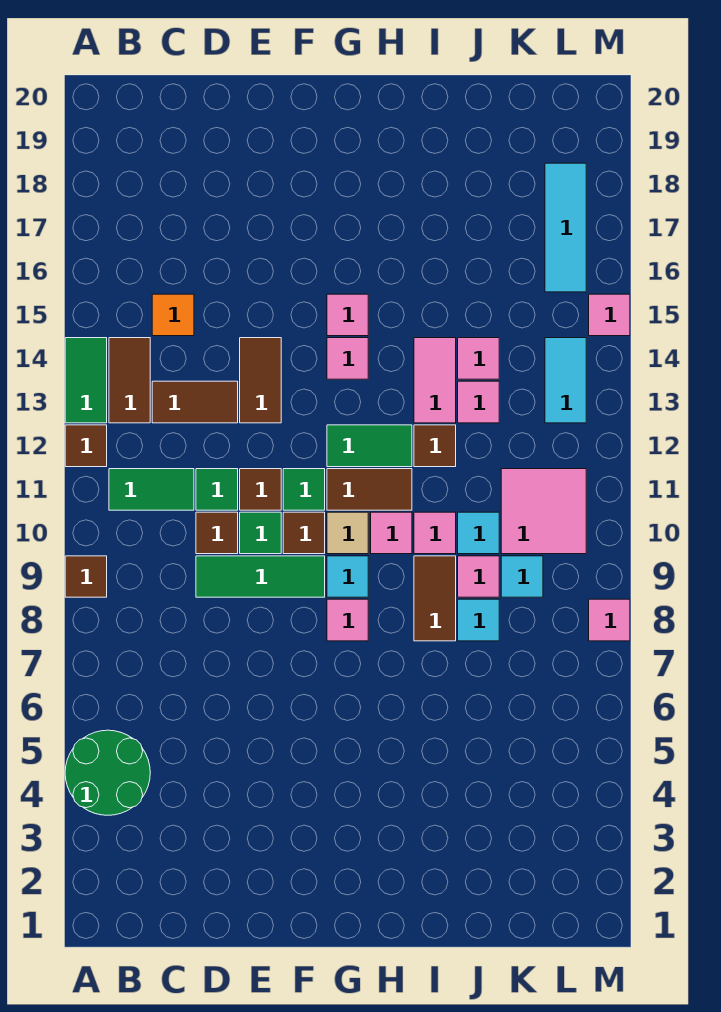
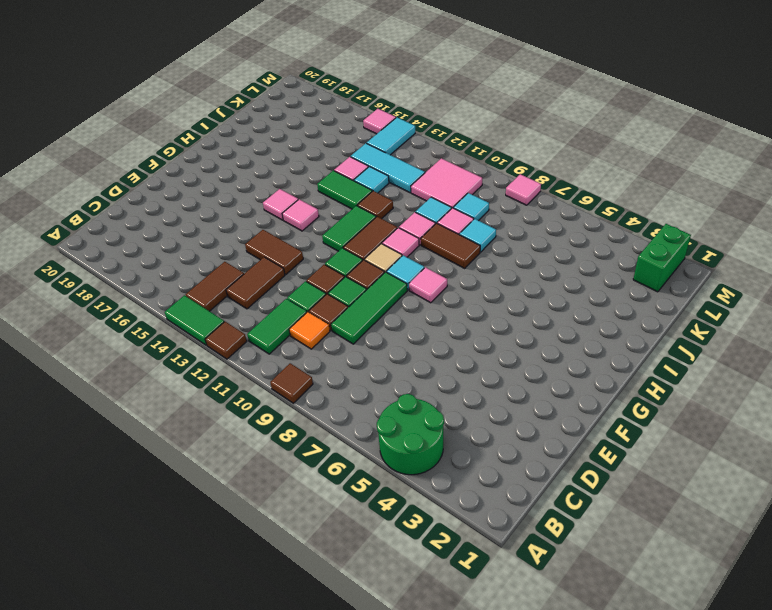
brown tile B13:B14 level 1 -> brown tile B14:C14 level 1
orange tile C15 level 1 -> orange tile C10 level 1
pink tile I13:I14 level 1 -> green tile I13:I14 level 1
pink tile J13 level 1 -> cyan tile J13 level 1
none -> green brick L2:M2 level 1
cyan tile L13:L14 level 1 -> cyan tile L14:M14 level 1
cyan tile L16:L18 level 1 -> cyan tile K12:K14 level 1

